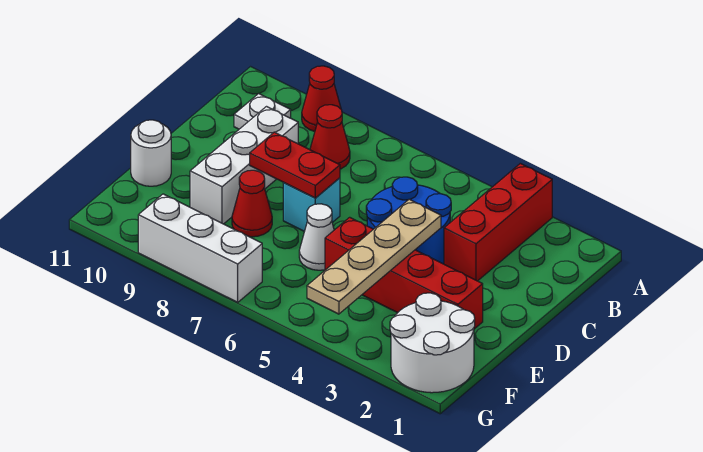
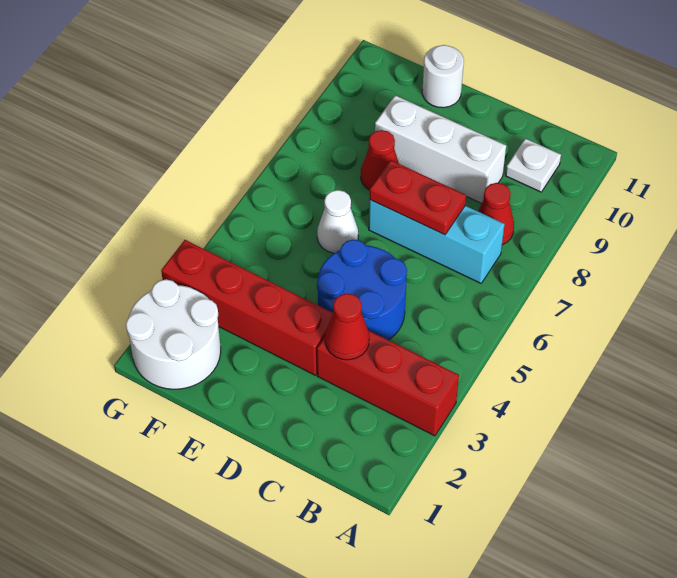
red cone A9 level 1 -> red cone C3 level 2
tan plate D4:G4 level 2 -> none
cyan brick D7 level 1 -> cyan brick B7:D7 level 1
red plate D7:D8 level 2 -> red plate C7:D7 level 2
red brick E2:E5 level 1 -> red brick D3:G3 level 1
white brick G7:G9 level 1 -> none

